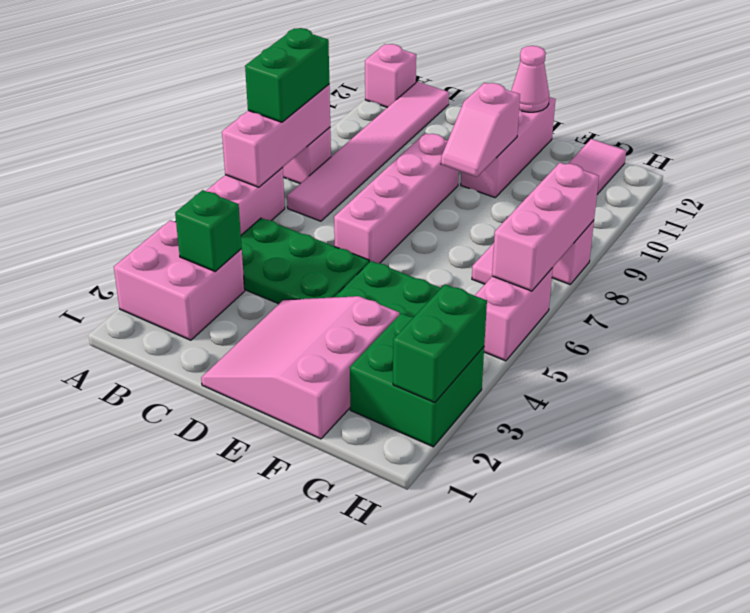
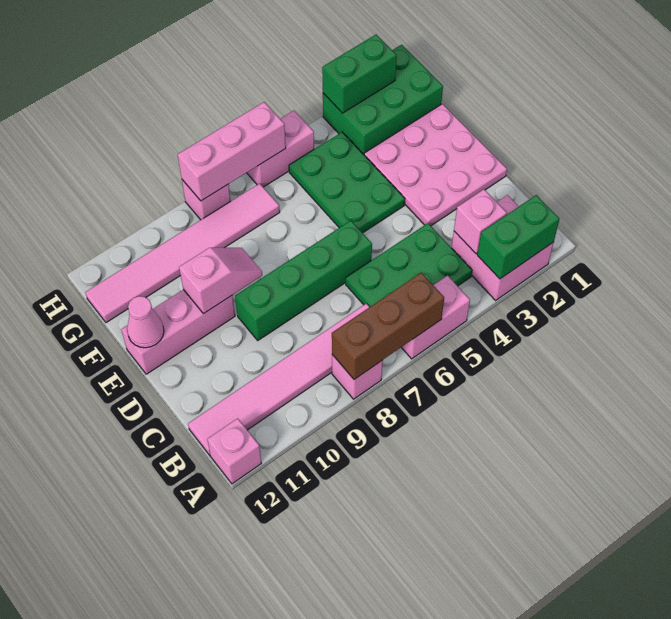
pink brick A6:A8 level 2 -> brown brick A6:A8 level 2
green brick A7:A8 level 3 -> green brick A2:A3 level 2
green brick B3 level 2 -> pink brick B3 level 2
green plate B4:D5 level 1 -> green plate B4:C6 level 1
pink slope D1:F3 level 1 top F -> pink plate D1:F3 level 1
pink brick D6:D9 level 1 -> green brick D6:D9 level 1
green brick G2:H3 level 1 -> green brick G1:H3 level 1

